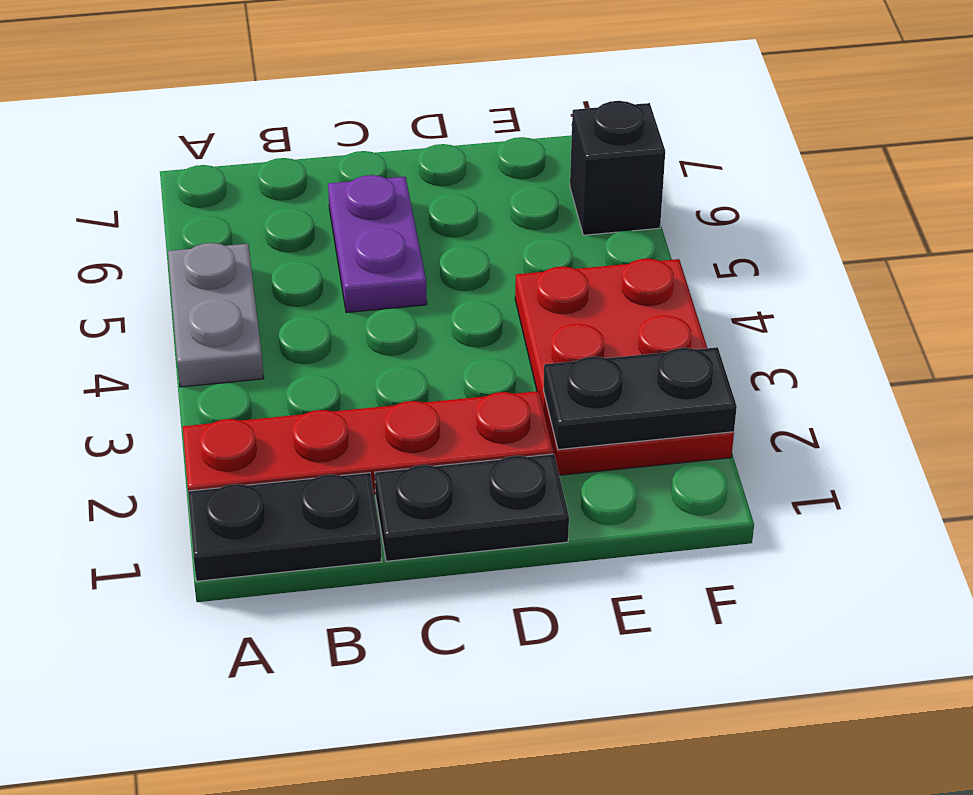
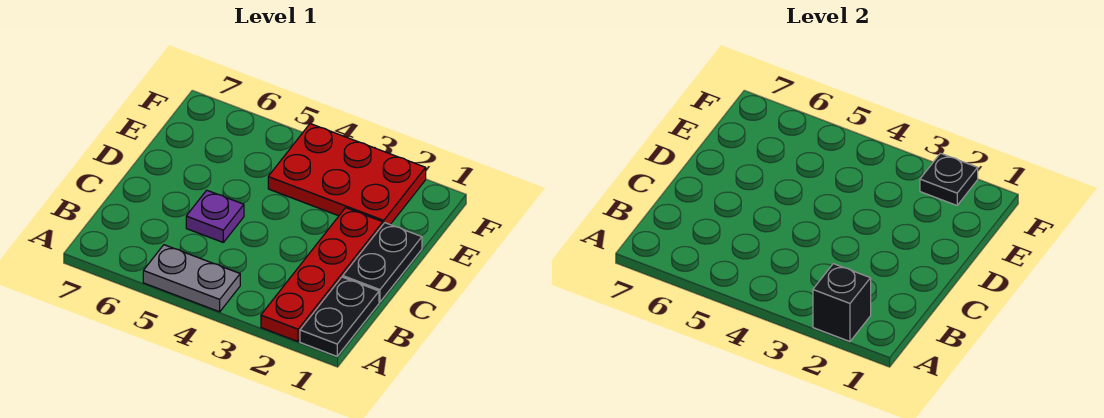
purple plate C5:C6 level 1 -> purple plate C5 level 1
black plate E2:F2 level 2 -> black plate F2 level 2
black brick F6 level 1 -> black brick A2 level 2

